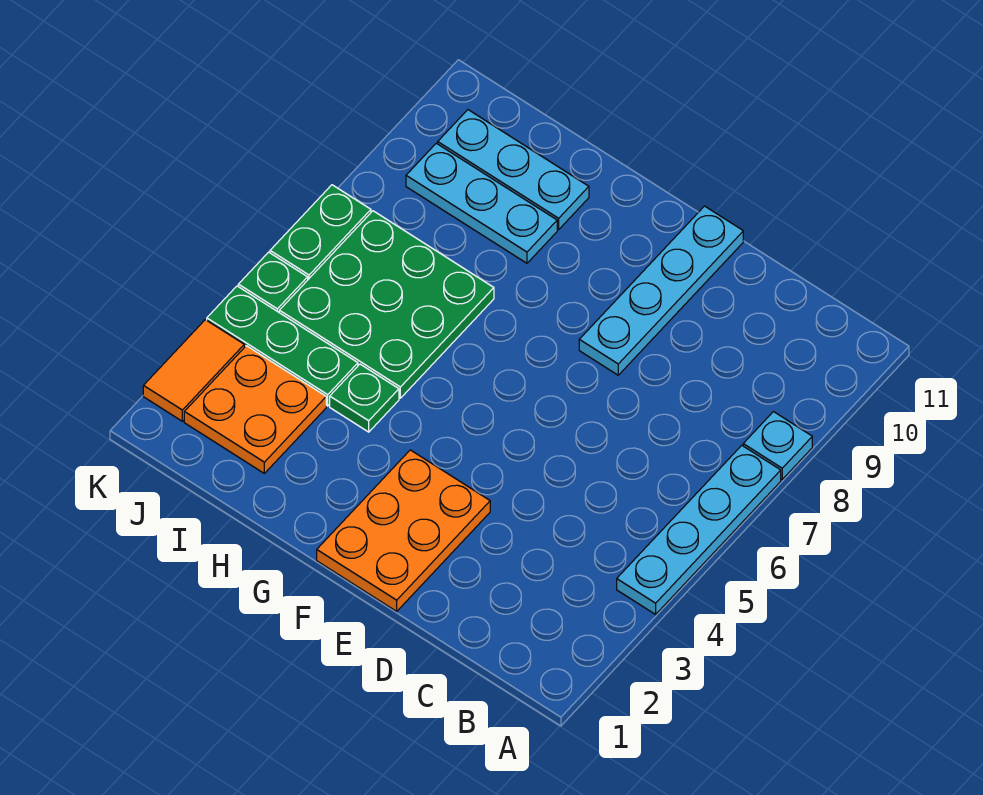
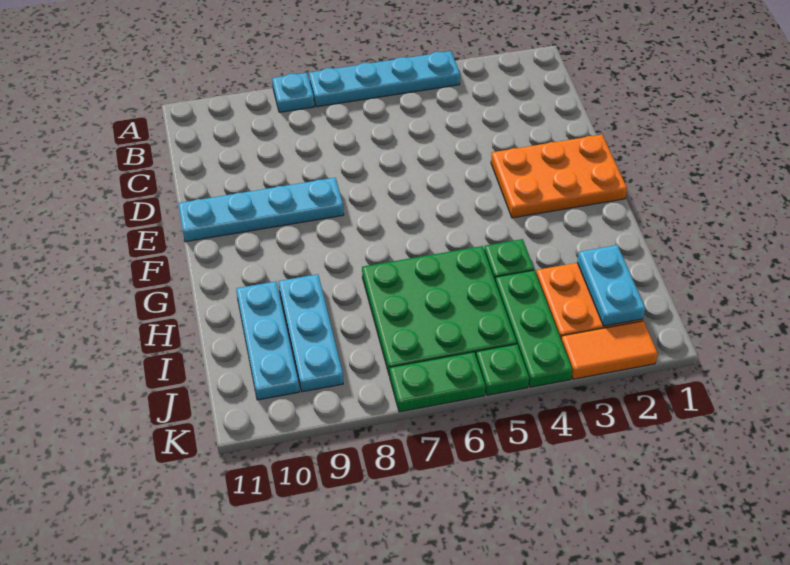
none -> cyan plate I2:J2 level 2

